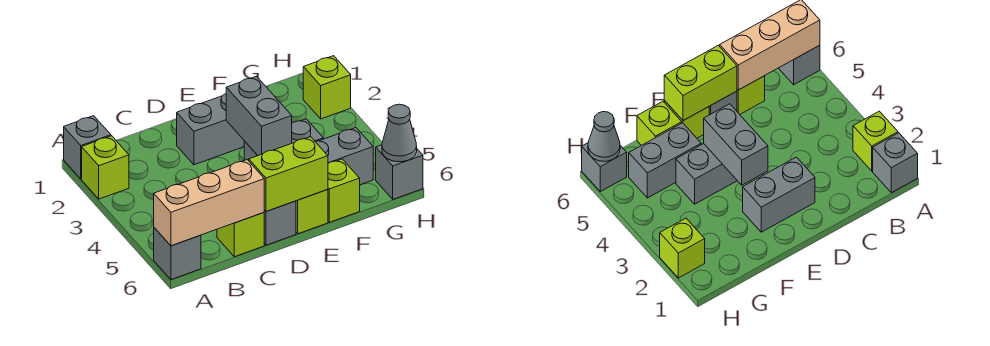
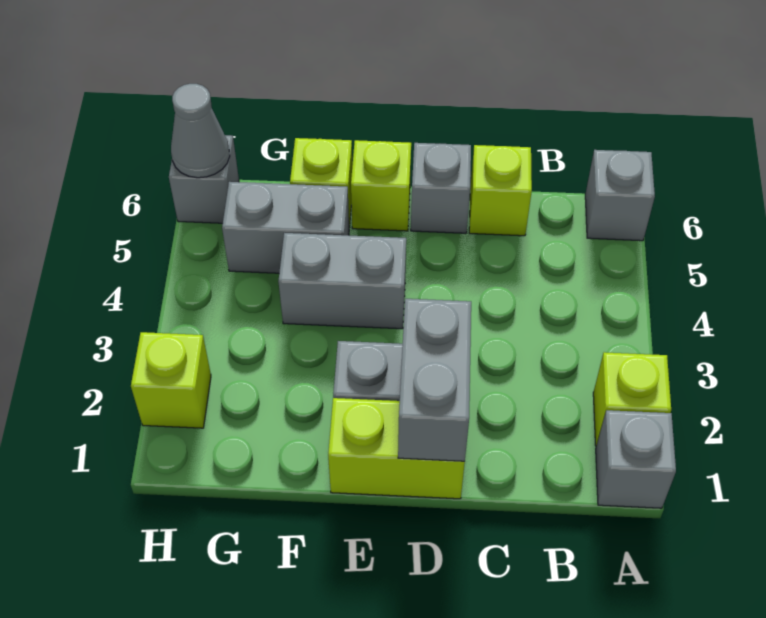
tan brick A6:C6 level 2 -> none
lime brick D6:E6 level 2 -> lime brick D1:E1 level 1
grey brick E3:E4 level 2 -> grey brick D1:D2 level 2

